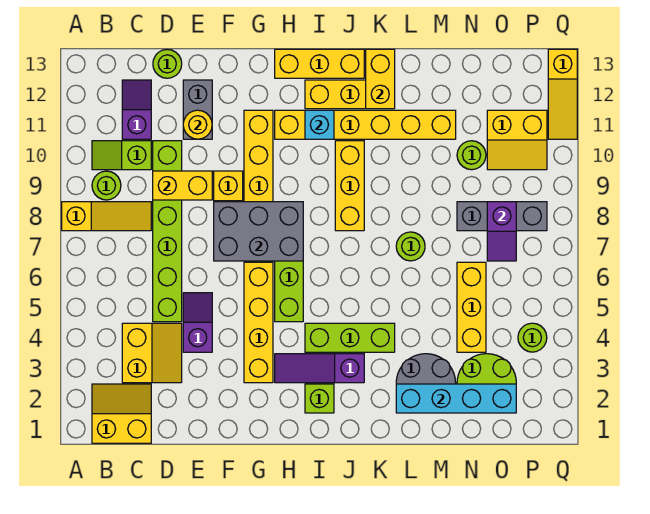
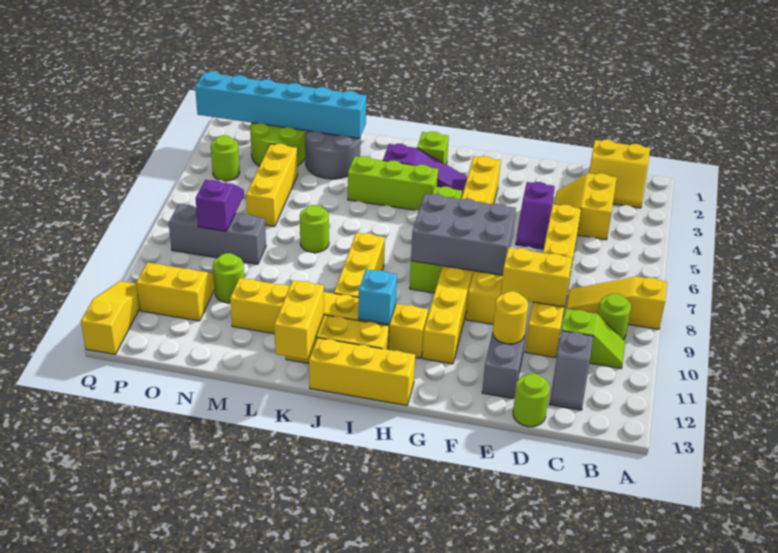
purple slope C11:C12 level 1 top 11 -> grey slope C11:C12 level 1 top 11
lime brick D5:D10 level 1 -> yellow brick D5:D10 level 1
cyan brick L2:O2 level 2 -> cyan brick L2:Q2 level 2

